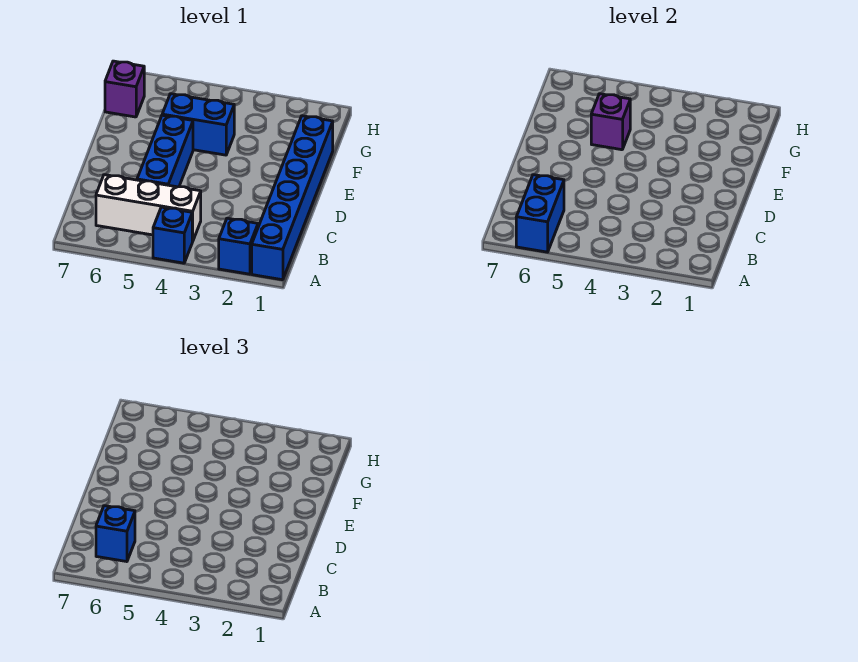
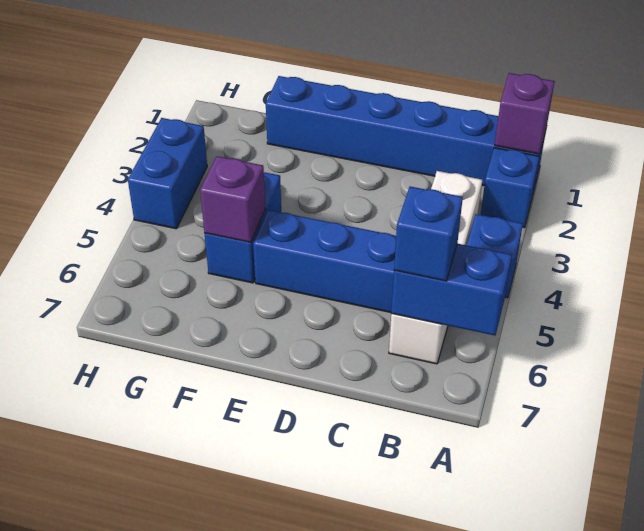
white brick B4:B6 level 1 -> white brick B3:B6 level 1
purple brick G7 level 1 -> purple brick A1 level 2
none -> blue brick H3:H4 level 1

